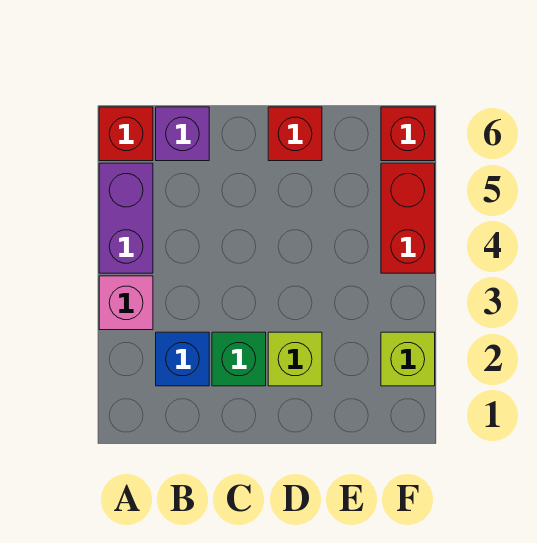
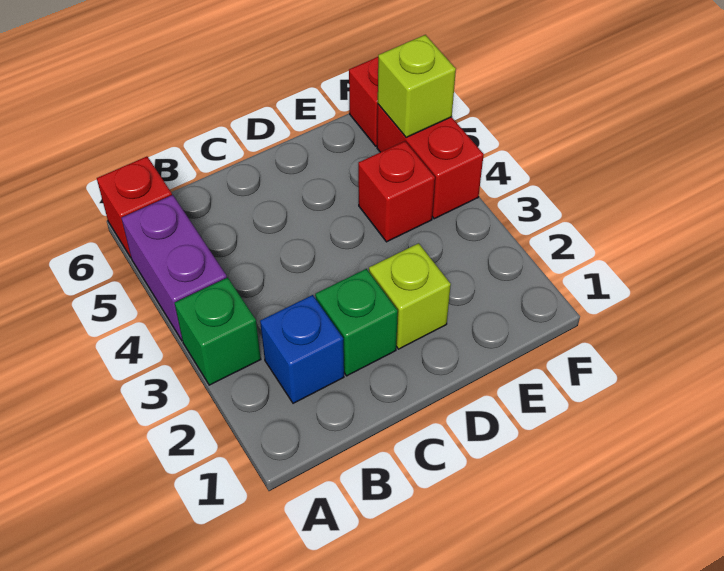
pink brick A3 level 1 -> green brick A3 level 1
purple brick B6 level 1 -> none
red brick D6 level 1 -> red brick E4 level 1
lime brick F2 level 1 -> lime brick F5 level 2

